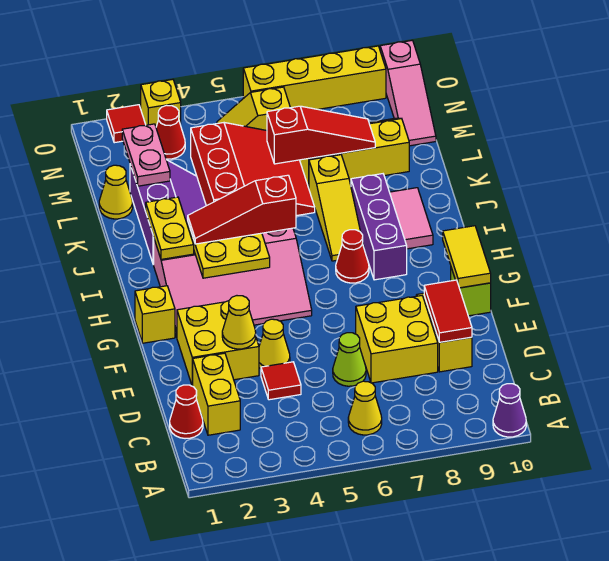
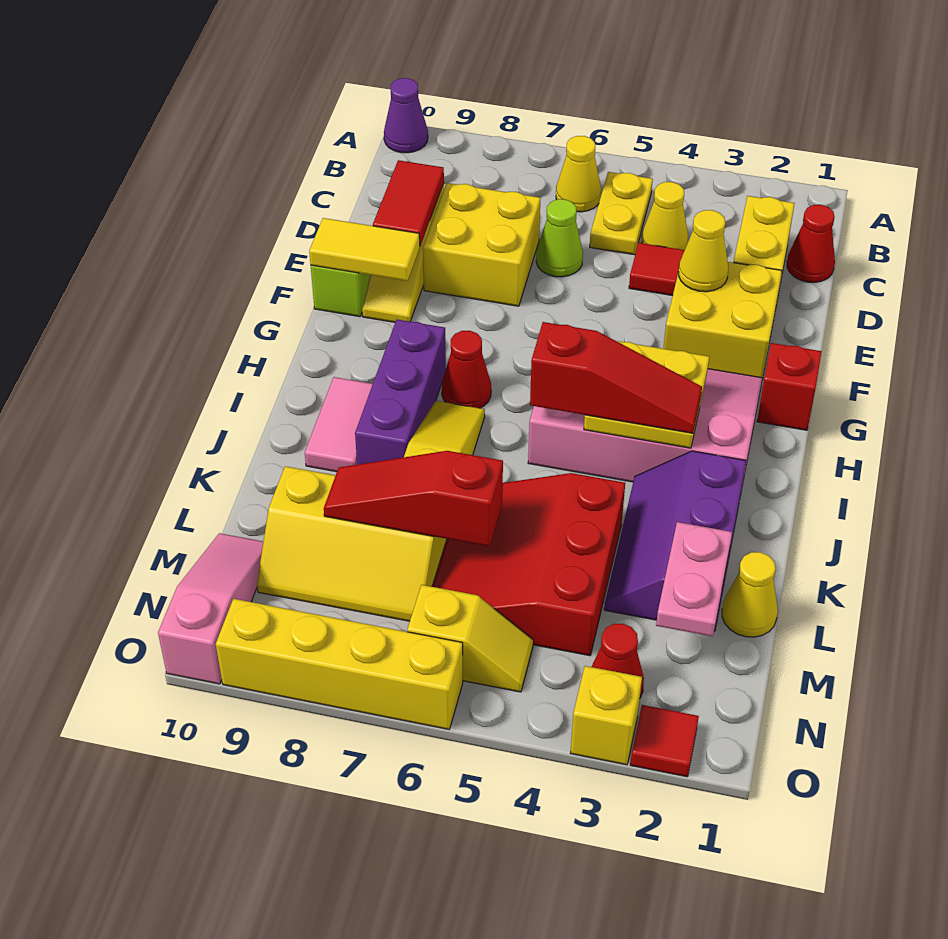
yellow cone E4 level 1 -> yellow cone C4 level 1
yellow tile F10:G10 level 2 -> yellow tile F9:F10 level 2
yellow brick G1 level 1 -> red brick G1 level 1
yellow plate I2:J2 level 2 -> yellow plate B5:C5 level 1

